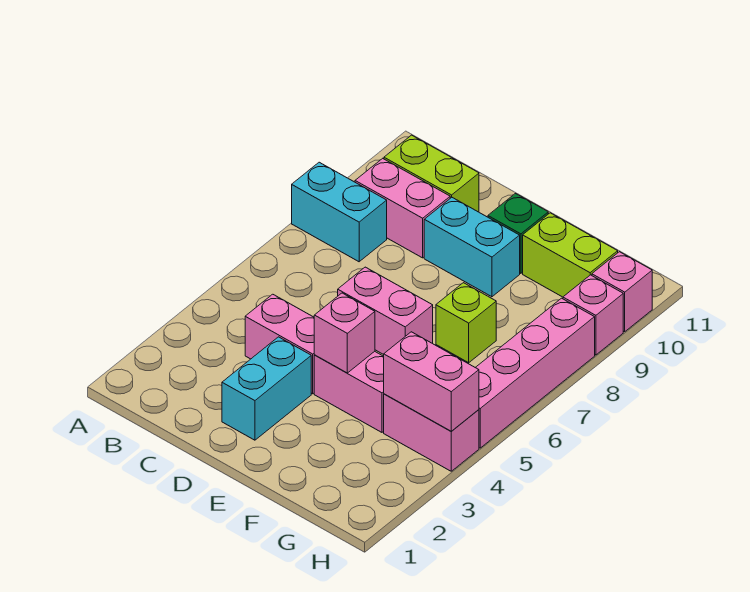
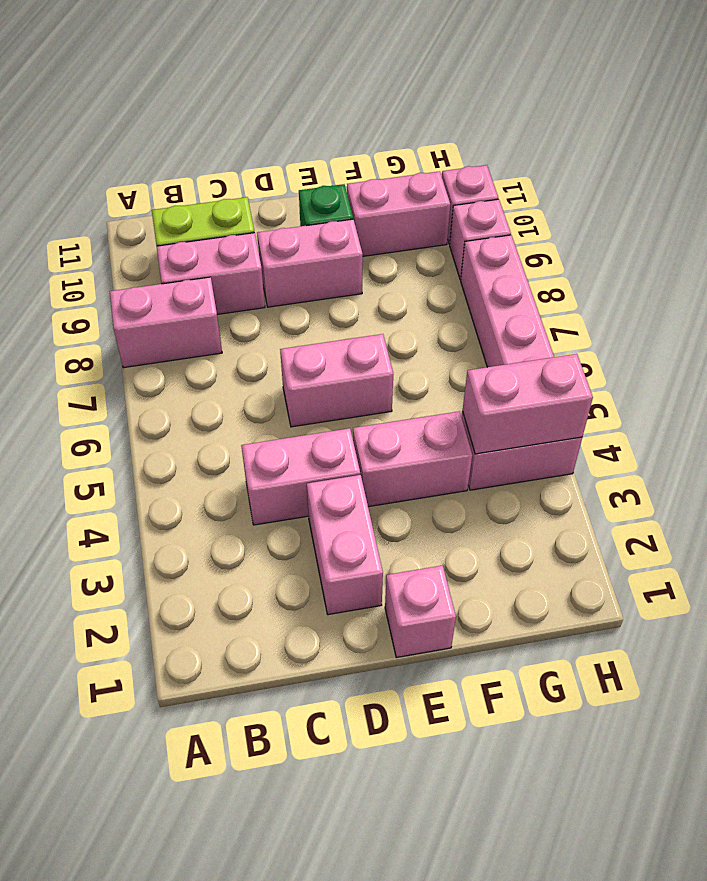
cyan brick A8:B8 level 1 -> pink brick A8:B8 level 1
cyan brick D2:D3 level 1 -> pink brick D2:D3 level 1
cyan brick D9:E9 level 1 -> pink brick D9:E9 level 1
pink brick E4 level 2 -> pink brick E1 level 1
lime brick F7 level 1 -> none
lime brick F10:G10 level 1 -> pink brick F10:G10 level 1

